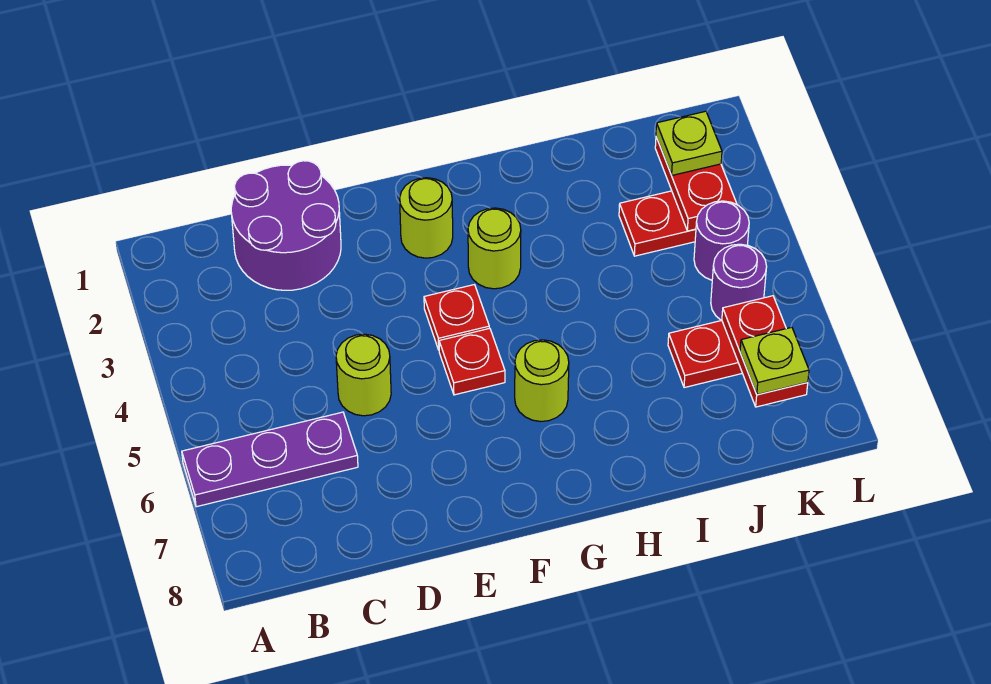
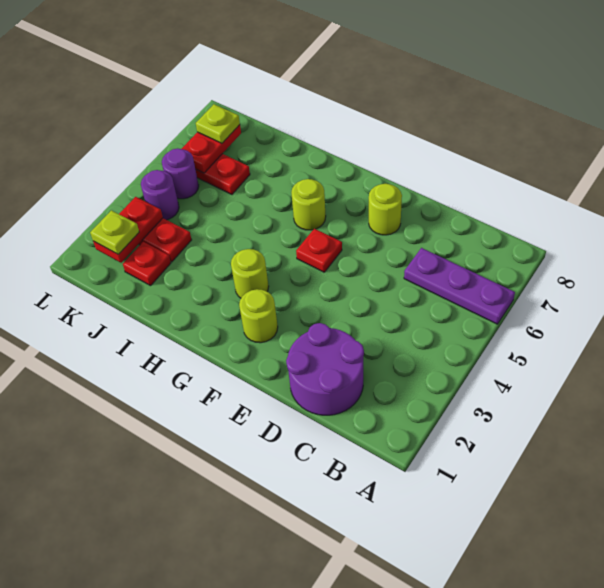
lime round brick D5 level 1 -> lime round brick E7 level 1
red plate F4 level 1 -> red plate J2 level 1

